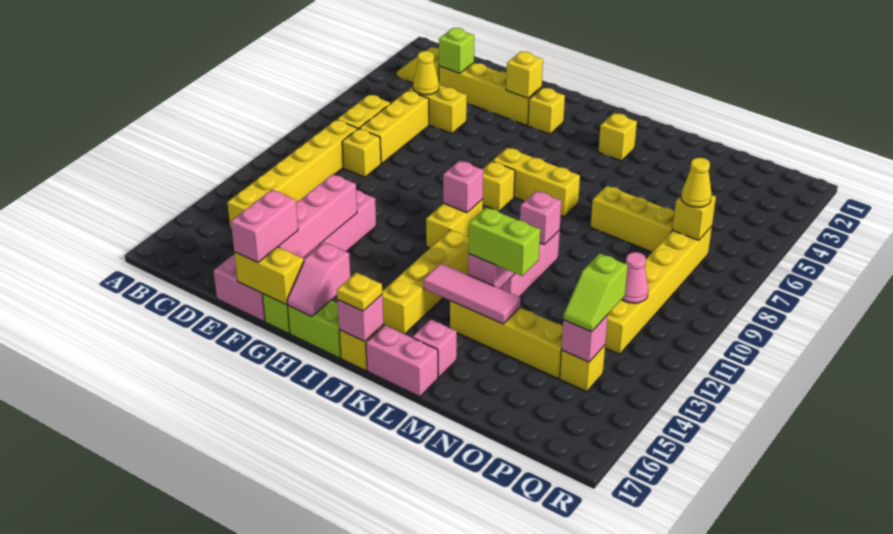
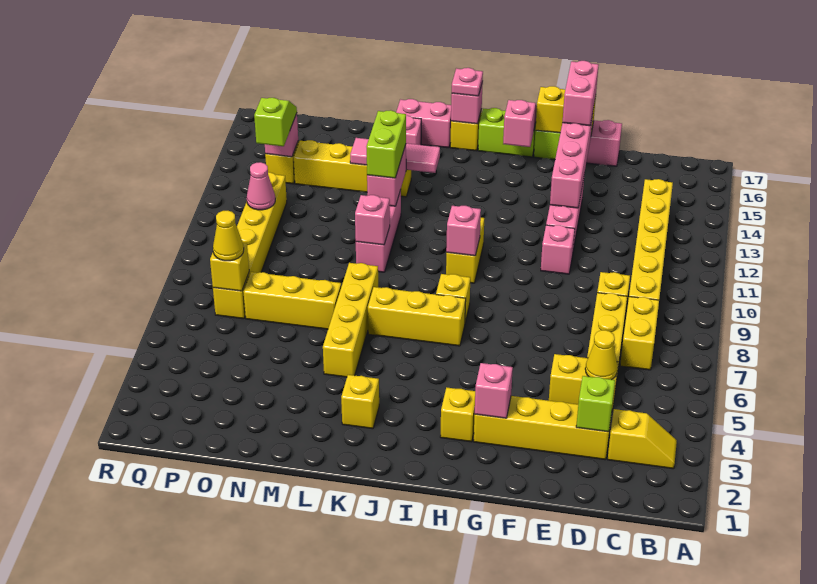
none -> pink brick F11 level 1
yellow brick G3 level 2 -> pink brick G3 level 2
yellow brick J12:J15 level 1 -> yellow brick L5:L8 level 1
yellow plate J17 level 3 -> pink plate J17 level 3
lime brick L13:M13 level 3 -> lime brick L12:L13 level 3

